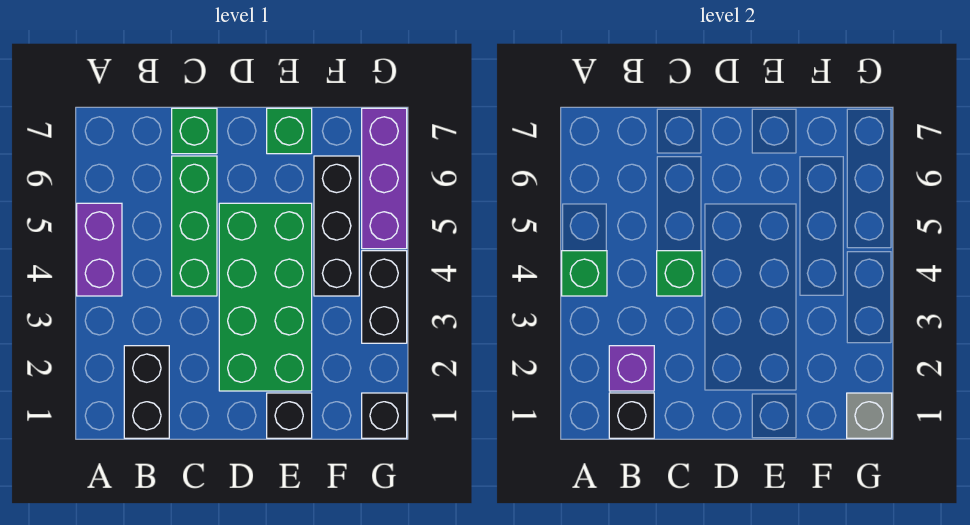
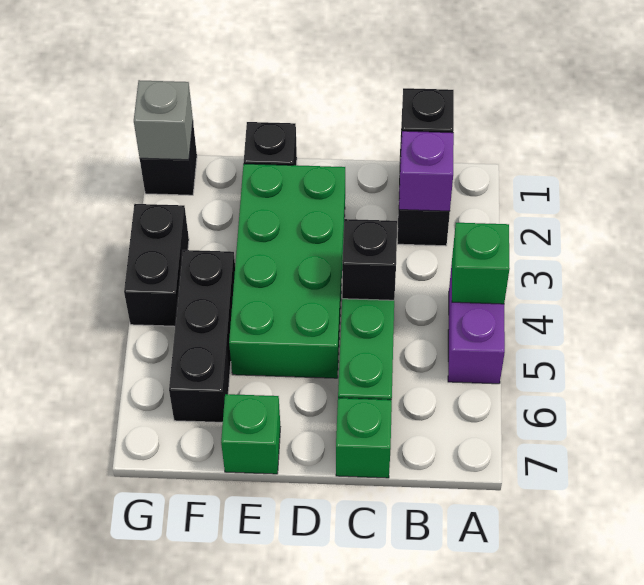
green brick C4 level 2 -> black brick C4 level 2
purple brick G5:G7 level 1 -> none

